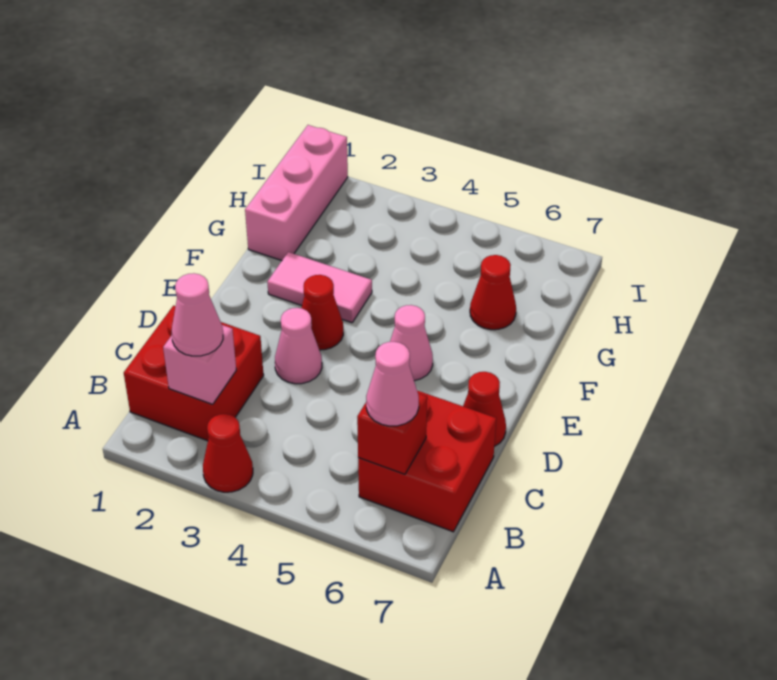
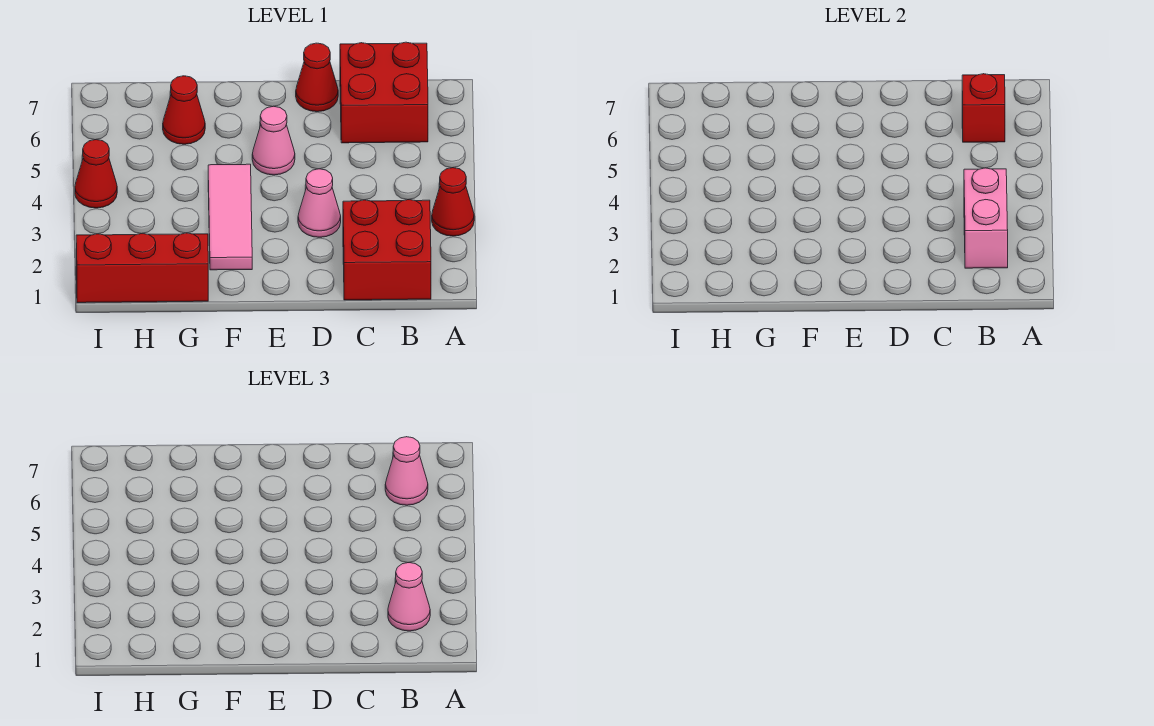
pink brick B2 level 2 -> pink brick B2:B3 level 2
red cone E3 level 1 -> red cone I4 level 1
pink tile F2:F3 level 1 -> pink tile F2:F4 level 1
pink brick G1:I1 level 1 -> red brick G1:I1 level 1

